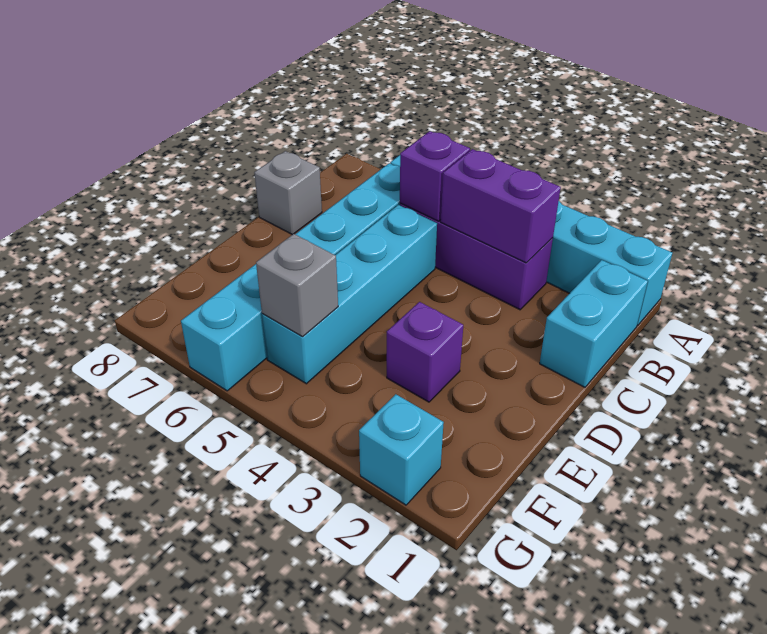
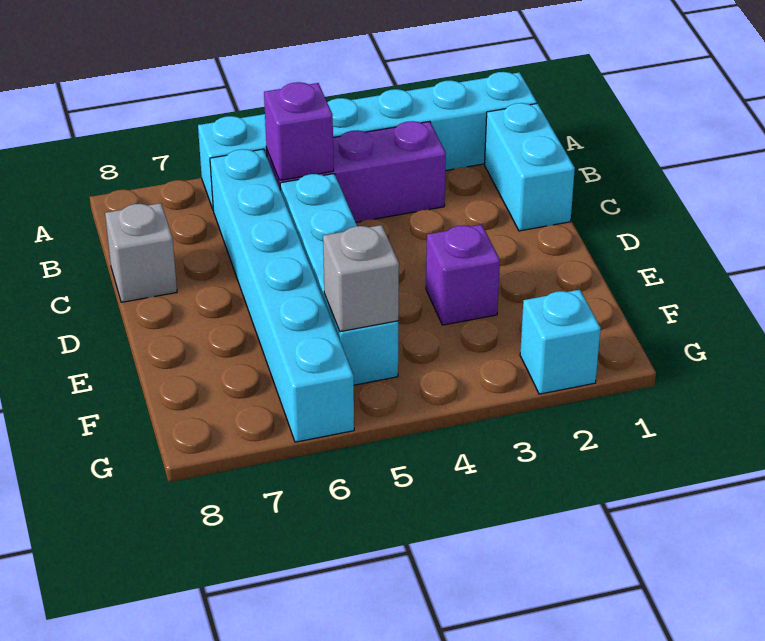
purple brick B3:B4 level 2 -> none

